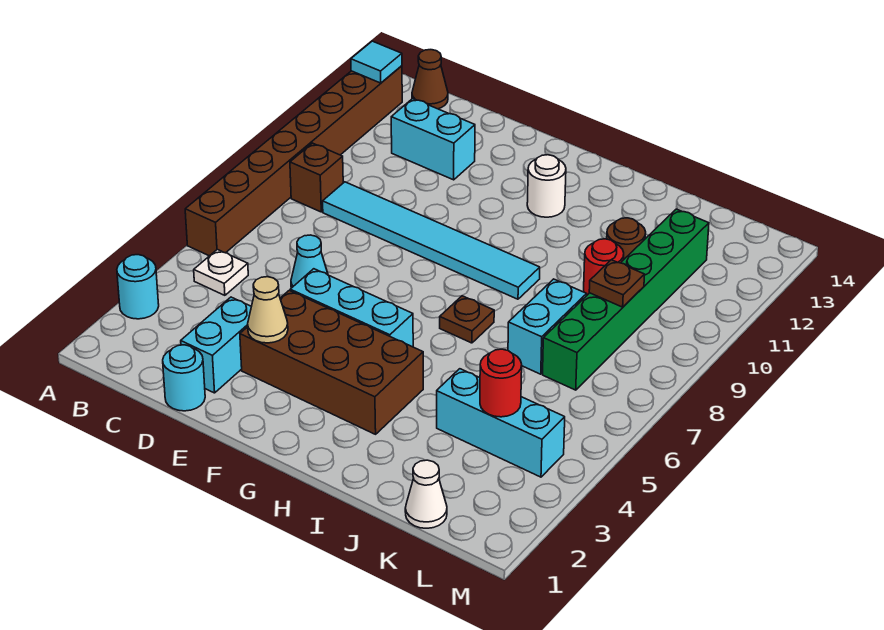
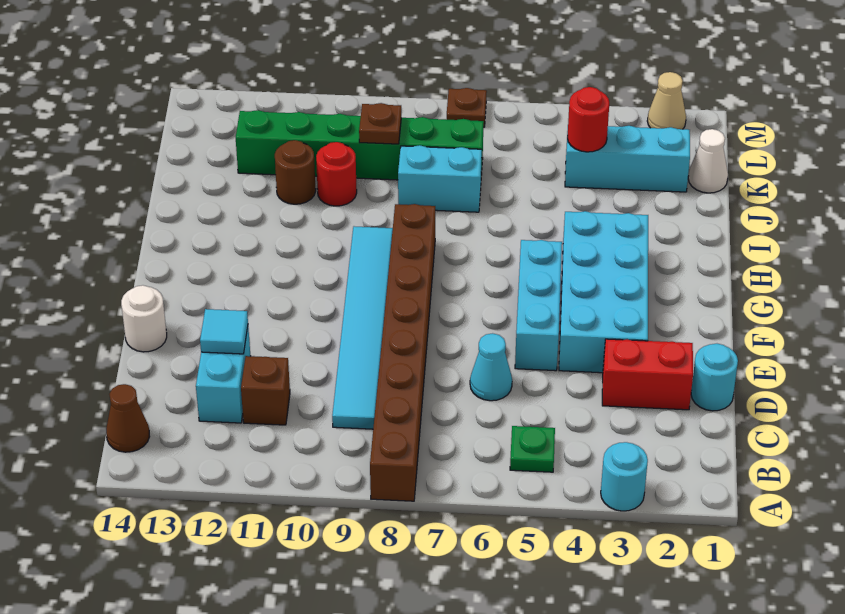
brown brick A6:A13 level 1 -> brown brick A8:H8 level 1
cyan tile A13 level 2 -> cyan tile D12 level 2
white plate B5 level 1 -> green plate B5 level 1
brown brick B9 level 1 -> brown brick C11 level 1
cyan brick D2:D3 level 1 -> red brick D2:D3 level 1
brown brick E3:H4 level 1 -> cyan brick E3:H4 level 1
tan cone E3 level 2 -> tan cone M2 level 1
white round brick G12 level 1 -> white round brick E14 level 1
brown plate H7 level 1 -> brown plate M7 level 1
cyan brick J4:L4 level 1 -> cyan brick K2:K4 level 1

